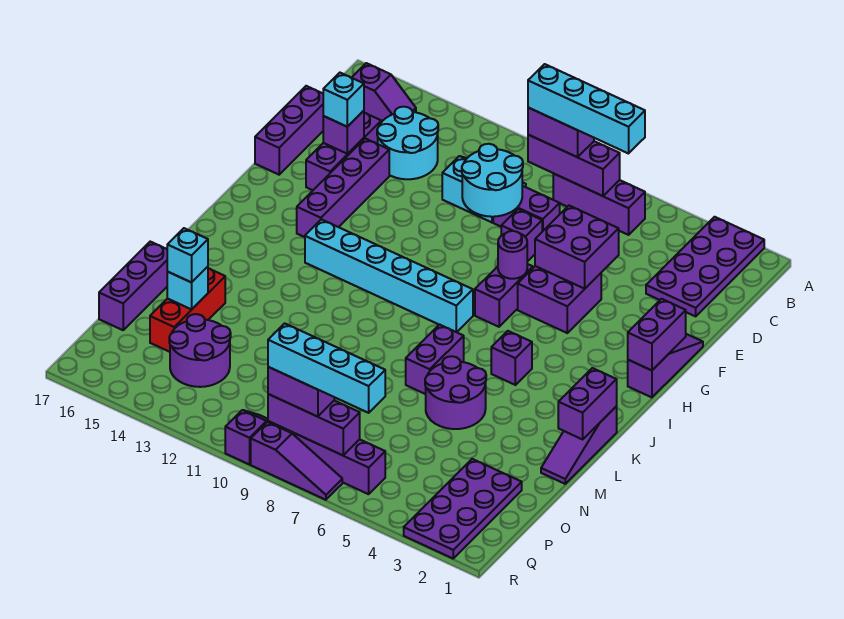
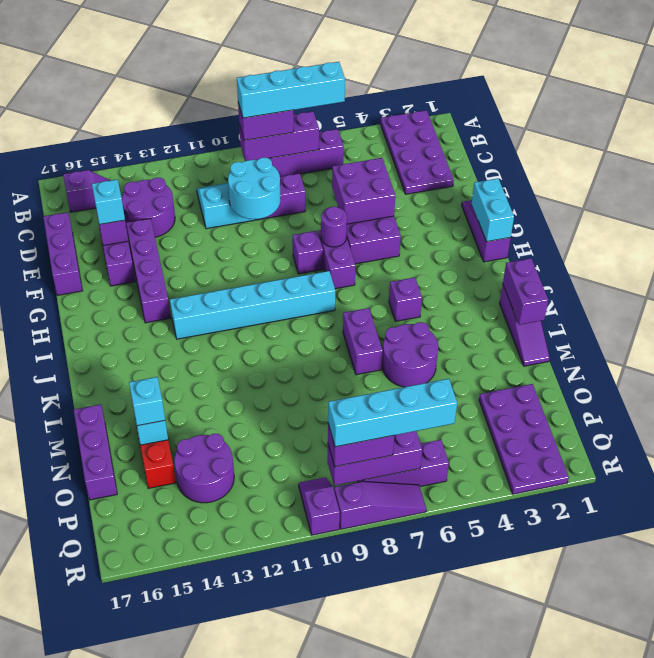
cyan round brick C13:D14 level 1 -> purple round brick C13:D14 level 1
purple brick E8 level 1 -> purple brick G8 level 1
purple brick G1:H1 level 2 -> cyan brick G1:H1 level 2

